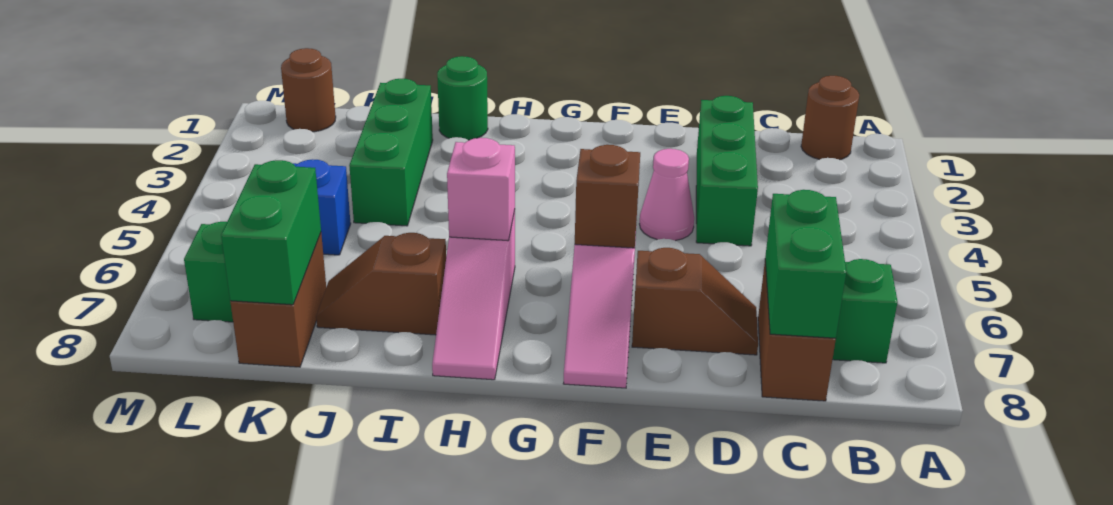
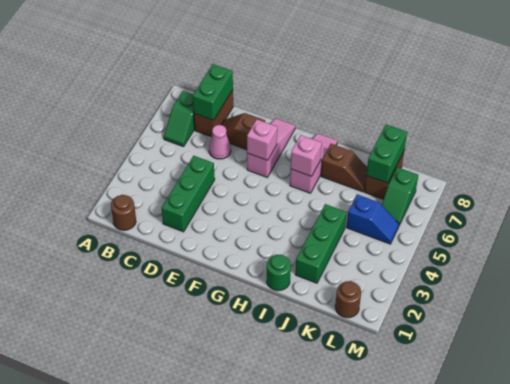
pink cone E4 level 1 -> pink cone D6 level 1
brown brick F6 level 2 -> pink brick F6 level 2

